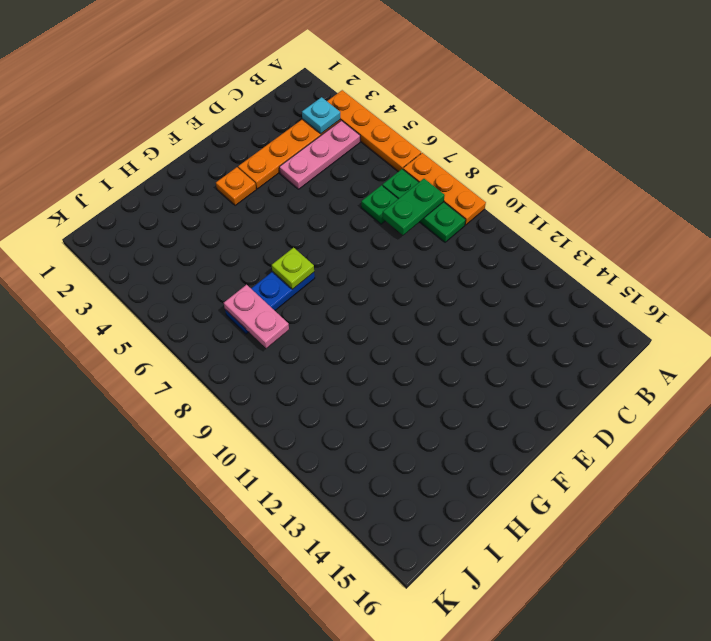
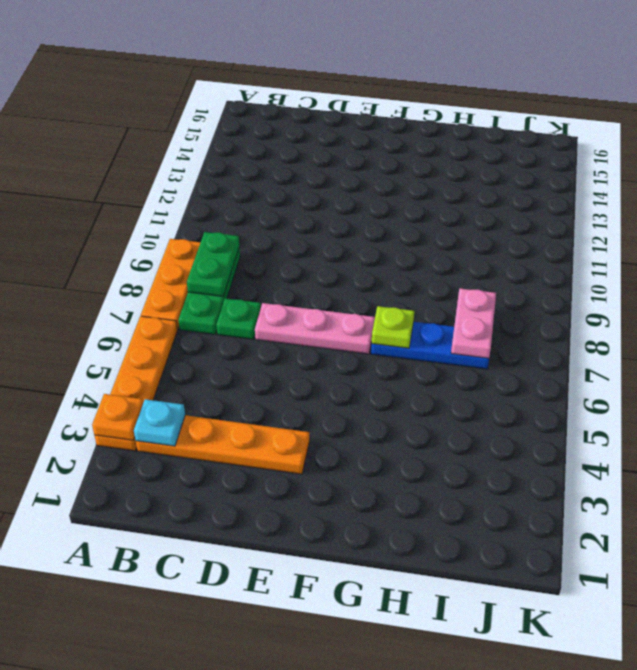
pink plate B4:D4 level 1 -> pink plate D7:F7 level 1
green plate B8:C8 level 2 -> green plate B8:B9 level 2
orange plate F3 level 1 -> orange plate A3 level 2

